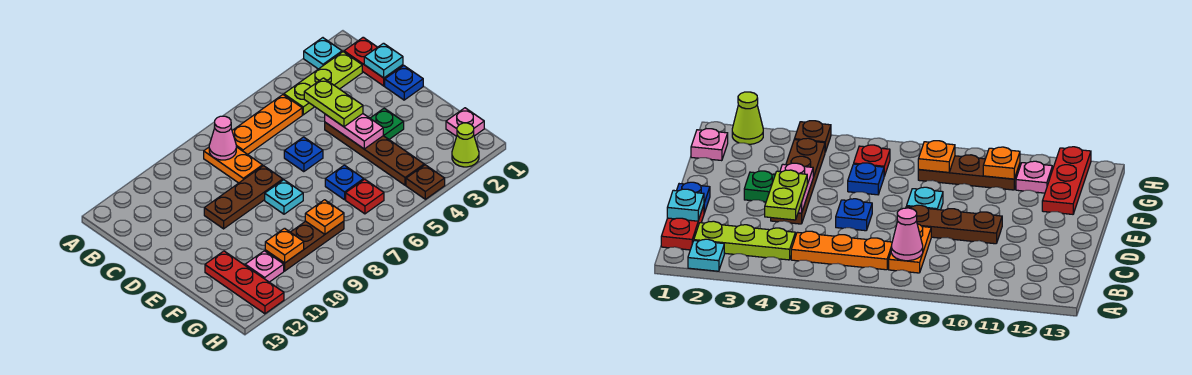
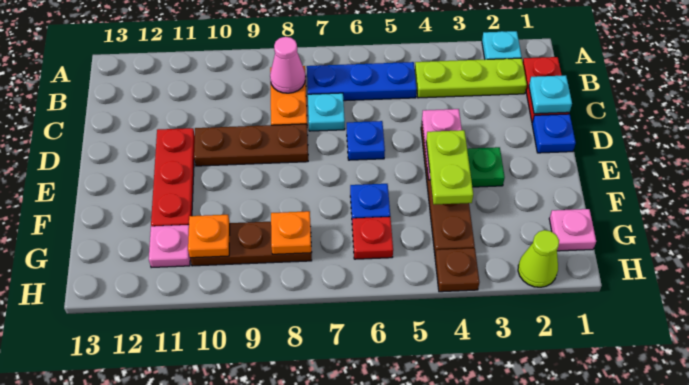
orange plate B5:B7 level 1 -> blue plate B5:B7 level 1
lime plate C4:D4 level 3 -> lime plate E4:F4 level 3
cyan plate E8 level 1 -> cyan plate C7 level 1
red plate F12:H12 level 1 -> red plate D11:F11 level 1

